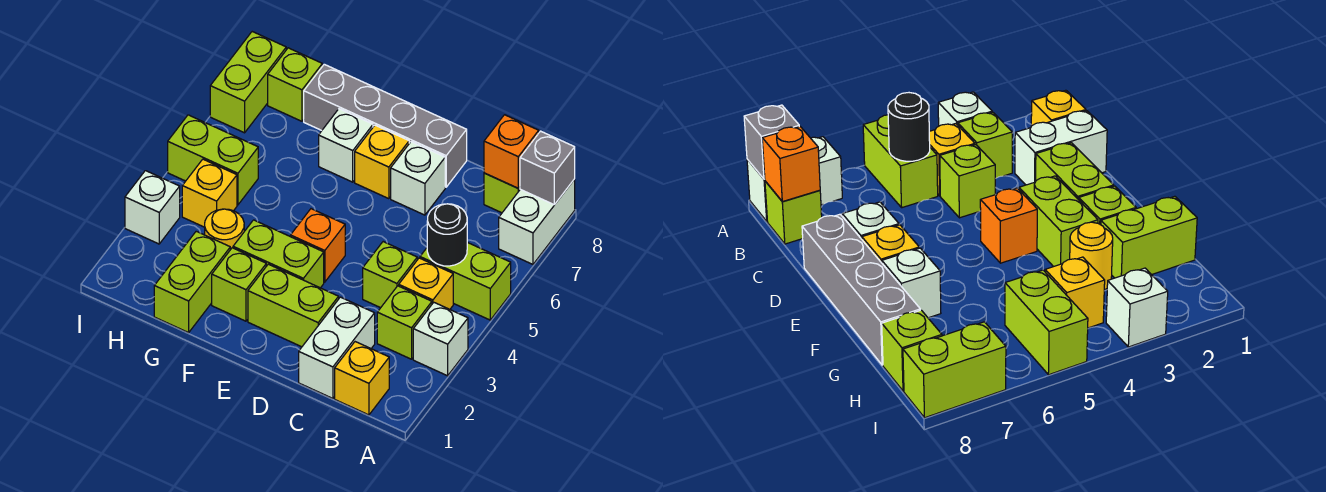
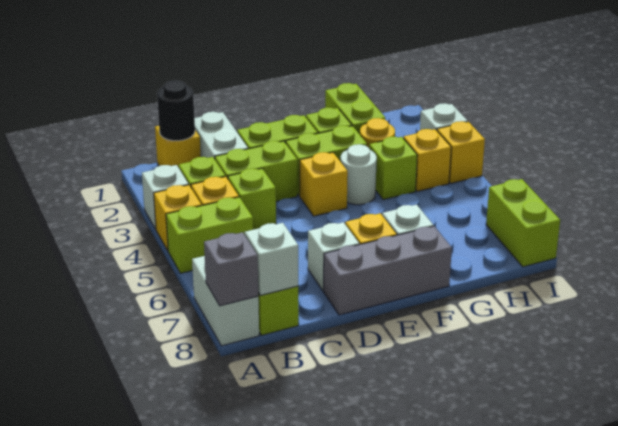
none -> yellow brick A4 level 1
black round brick B5 level 2 -> black round brick B1 level 2
orange brick B8 level 2 -> white brick B8 level 2
grey brick D8:G8 level 1 -> grey brick D8:F8 level 1
orange brick E4 level 1 -> yellow brick E4 level 1
none -> white round brick F4 level 1
lime brick H5:I5 level 1 -> lime brick C3:D3 level 1
lime brick H8 level 1 -> lime brick G4 level 1
none -> yellow brick I4 level 1

